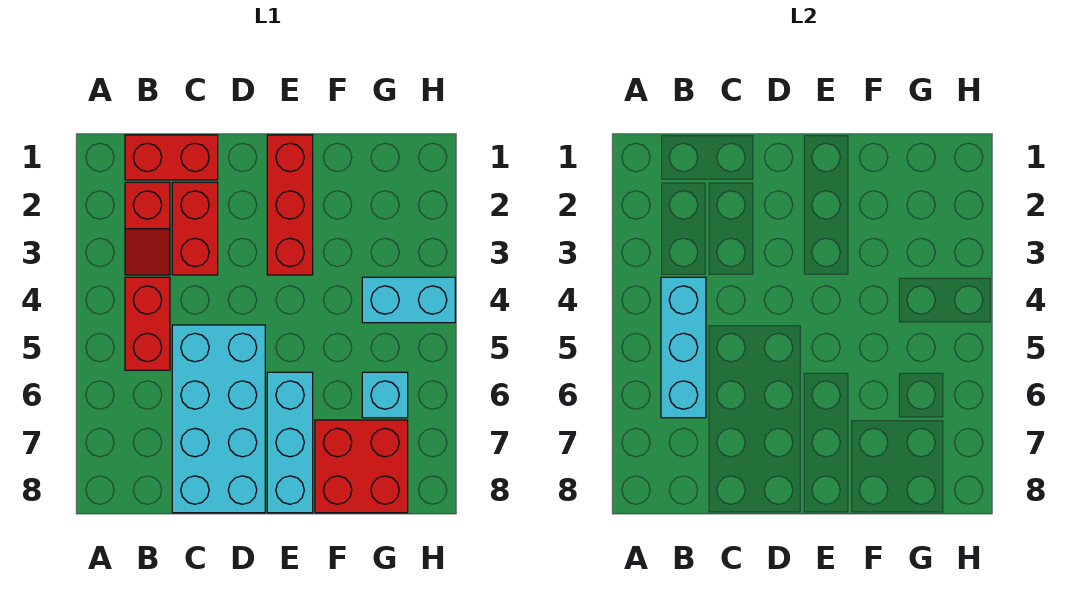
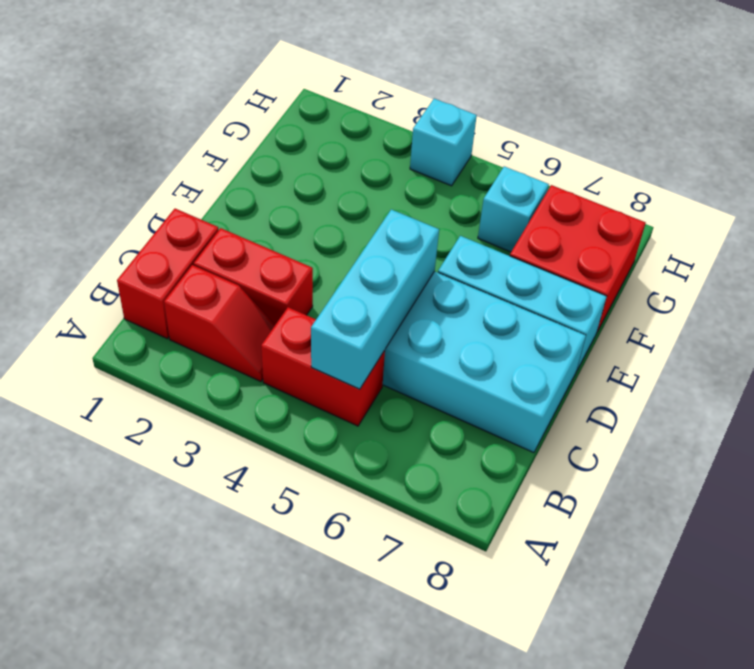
cyan brick B4:B6 level 2 -> cyan brick B5:D5 level 2
red brick E1:E3 level 1 -> none
cyan brick G4:H4 level 1 -> cyan brick H4 level 1

